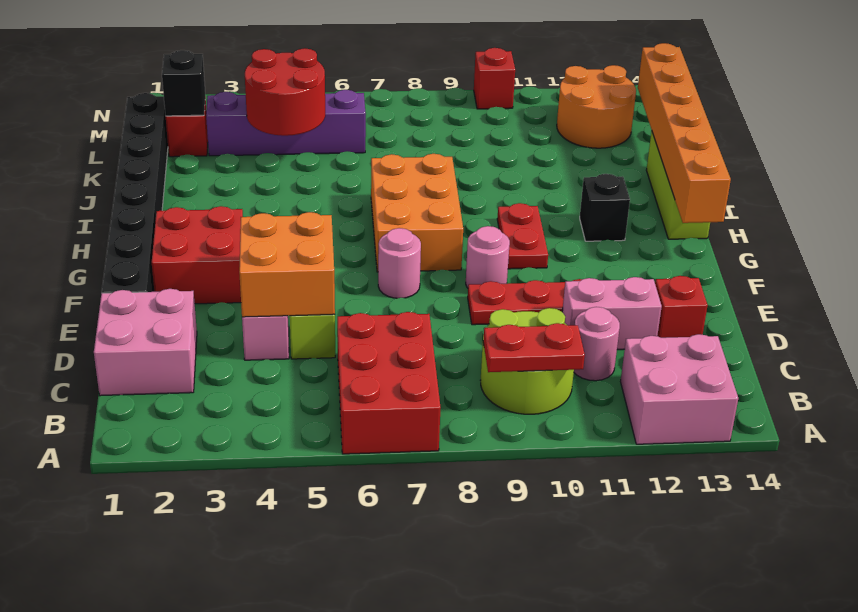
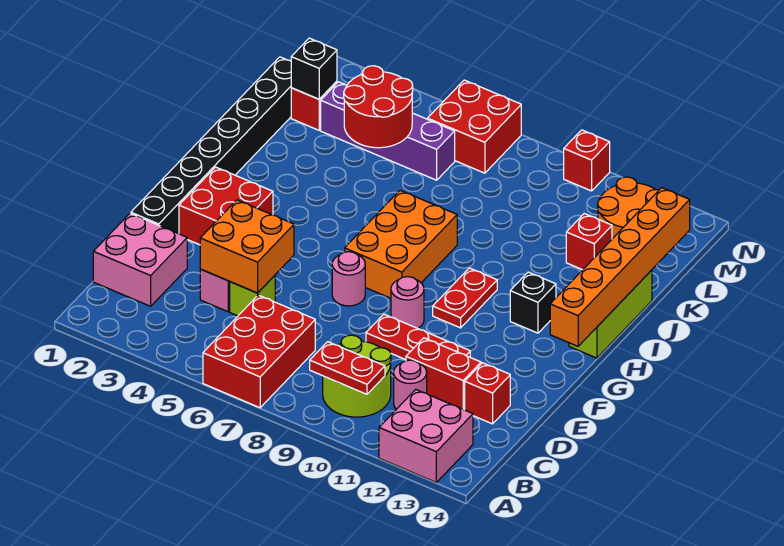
pink brick D11:D12 level 1 -> red brick D11:D12 level 1
none -> red brick K12 level 1
none -> red brick M6:N7 level 1

